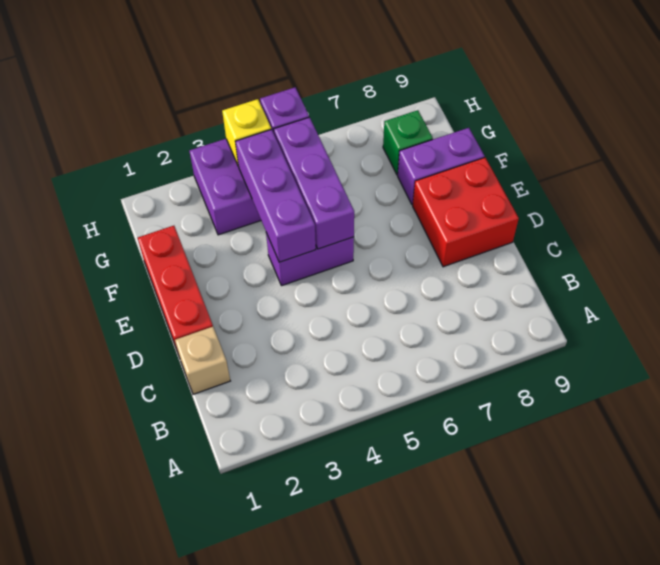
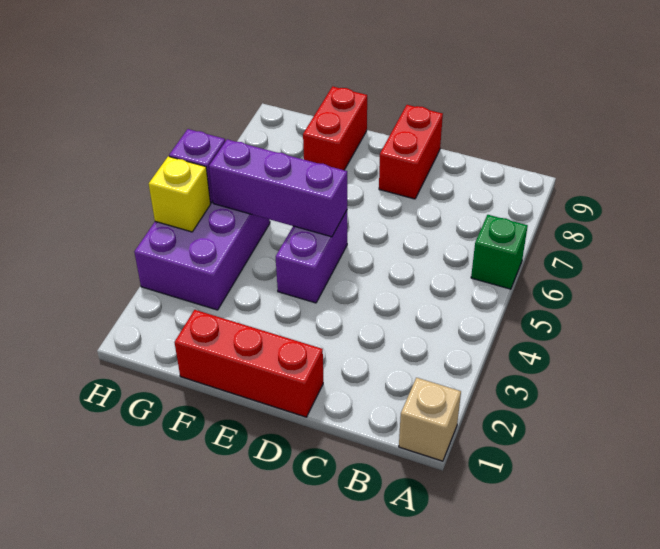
tan brick C1 level 1 -> tan brick A1 level 1
red brick D8:E9 level 1 -> red brick D8:D9 level 1
purple brick E4:G4 level 2 -> none
purple brick F8:F9 level 1 -> red brick F8:F9 level 1
green brick G8 level 1 -> green brick A6 level 1

